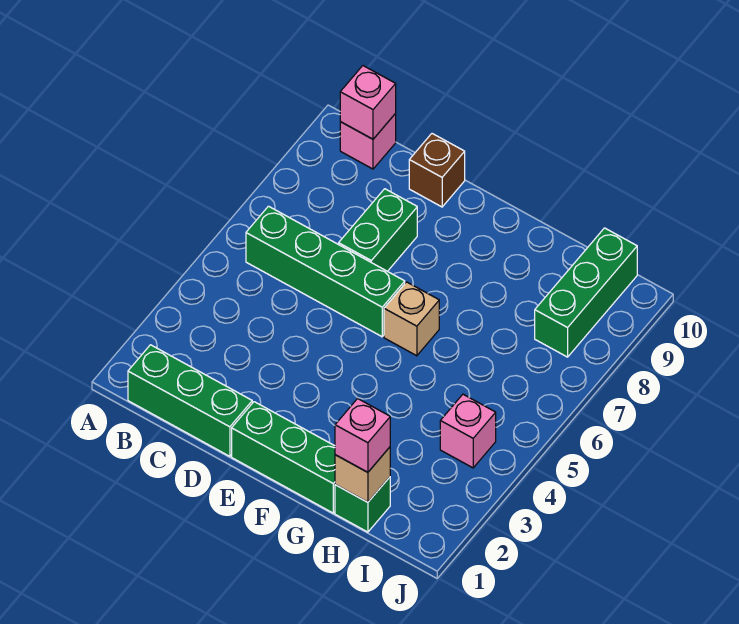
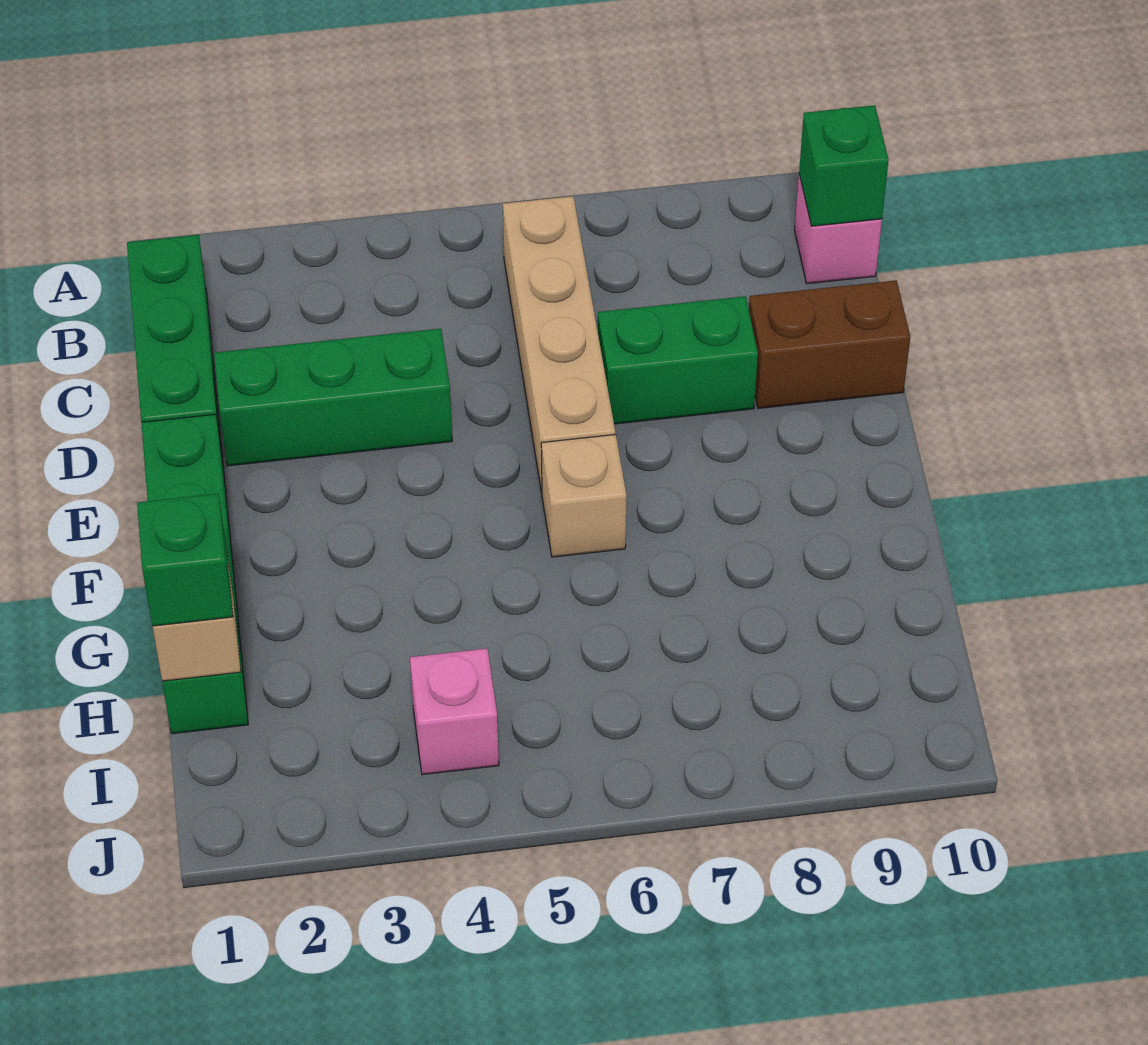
green brick B6:E6 level 1 -> tan brick B6:E6 level 1
pink brick B10 level 2 -> green brick B10 level 2
brown brick D10 level 1 -> brown brick D9:D10 level 1
pink brick H1 level 3 -> green brick H1 level 3
green brick I8:I10 level 1 -> green brick D2:D4 level 1

